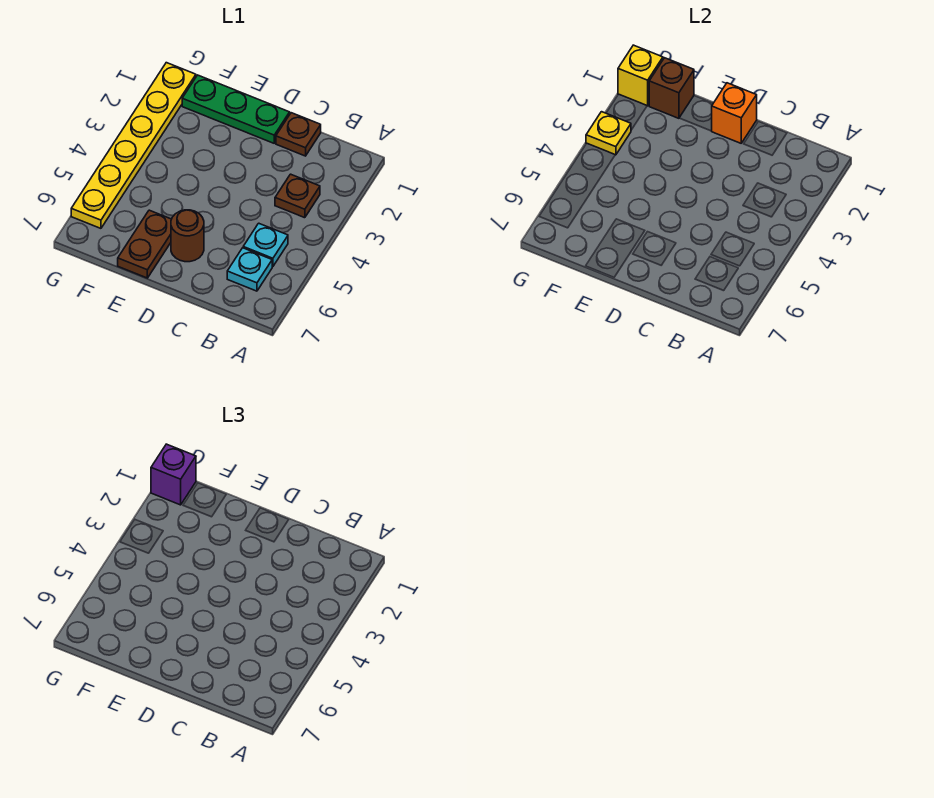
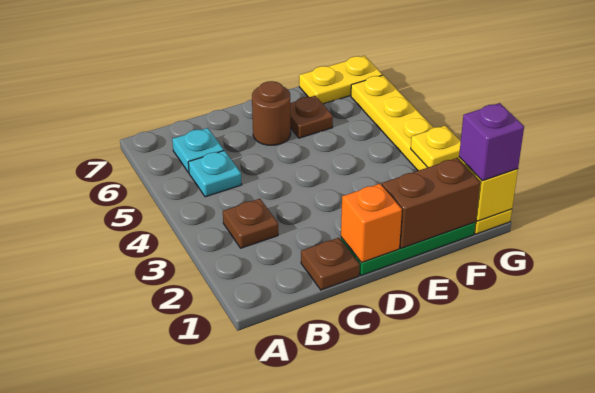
brown plate E6:E7 level 1 -> brown plate E6 level 1
brown brick F1 level 2 -> brown brick E1:F1 level 2
none -> yellow plate F7:G7 level 1

